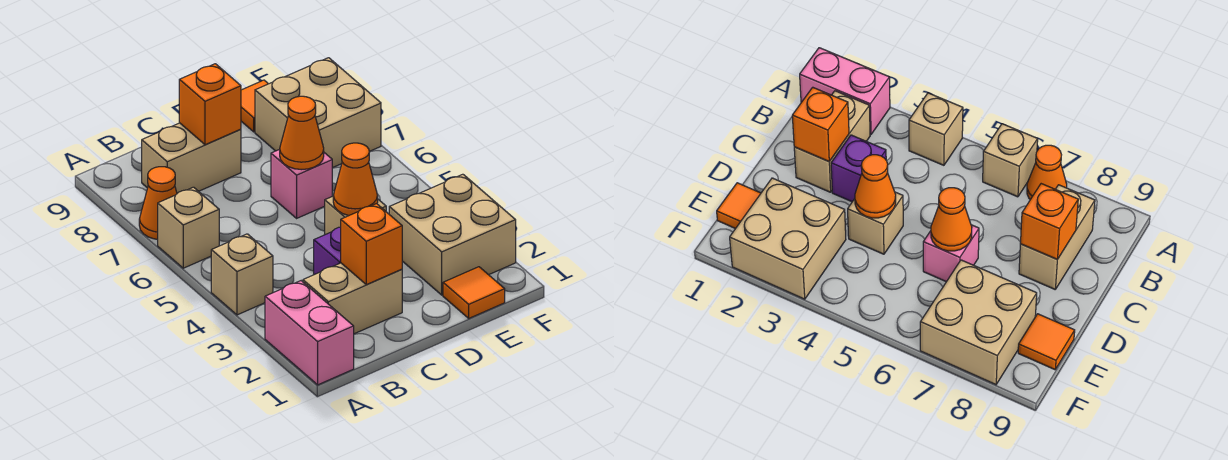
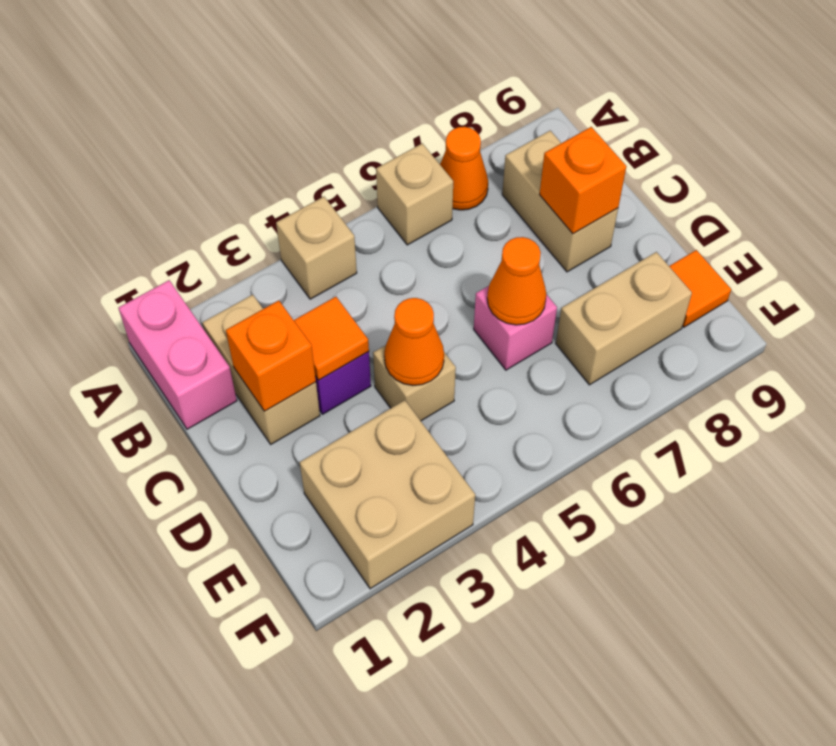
pink brick A1:A2 level 1 -> pink brick A1:B1 level 1
orange tile E1 level 1 -> orange tile C3 level 2
tan brick E7:F8 level 1 -> tan brick E7:E8 level 1

